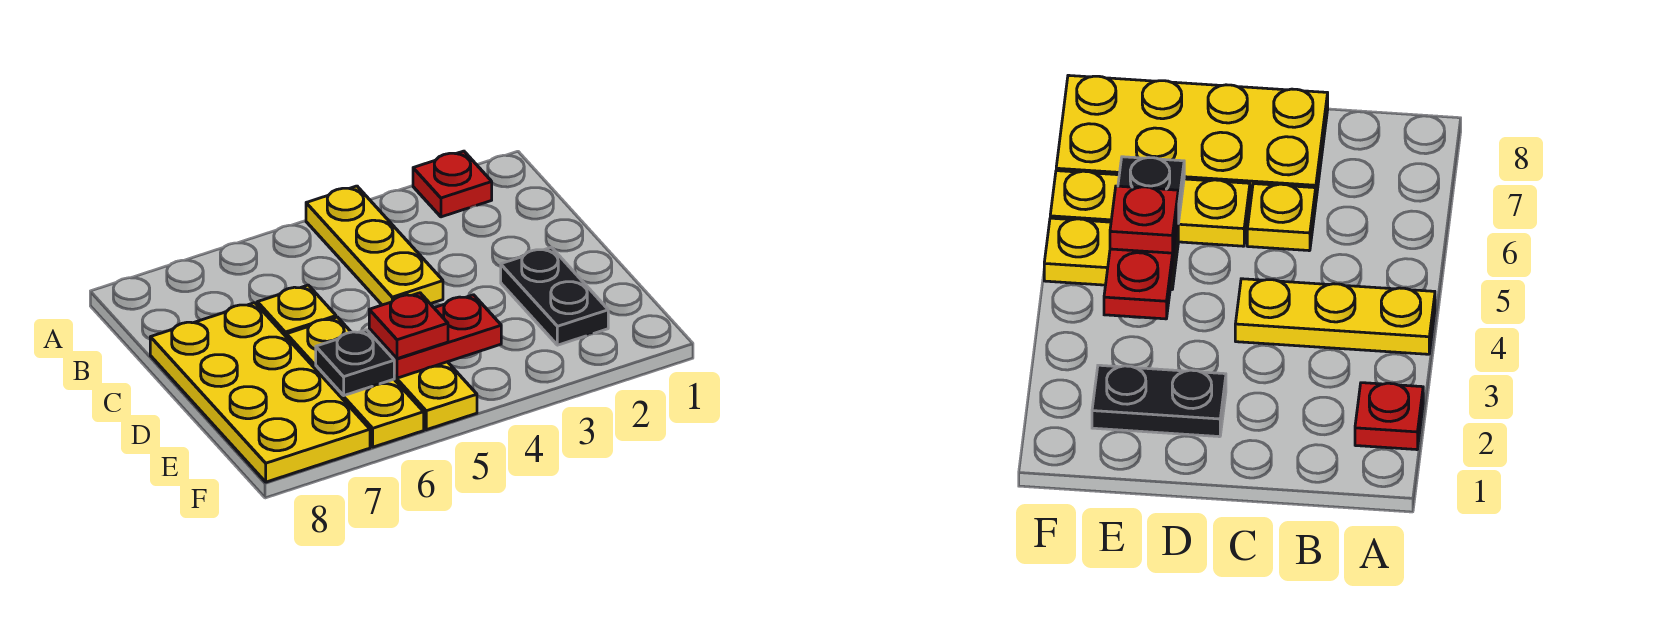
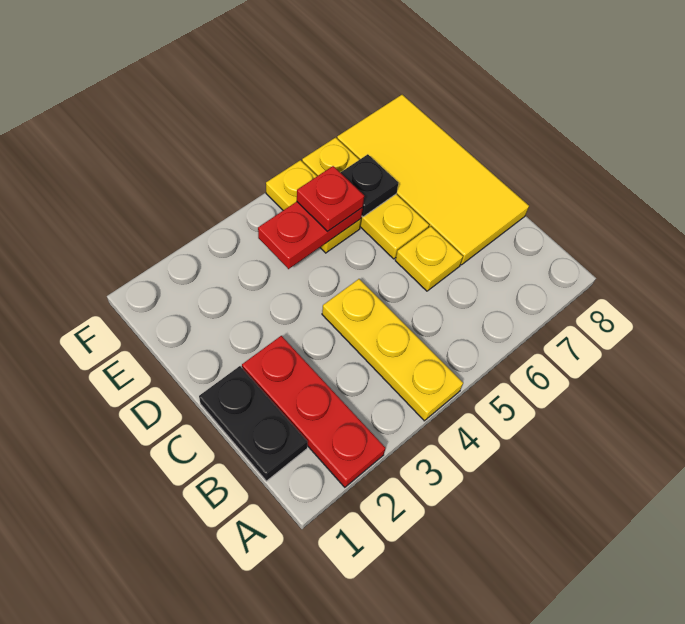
red plate A2 level 1 -> red plate A2:C2 level 1
yellow plate C7:F8 level 1 -> yellow tile C7:F8 level 1
black plate D2:E2 level 1 -> black plate B1:C1 level 1

